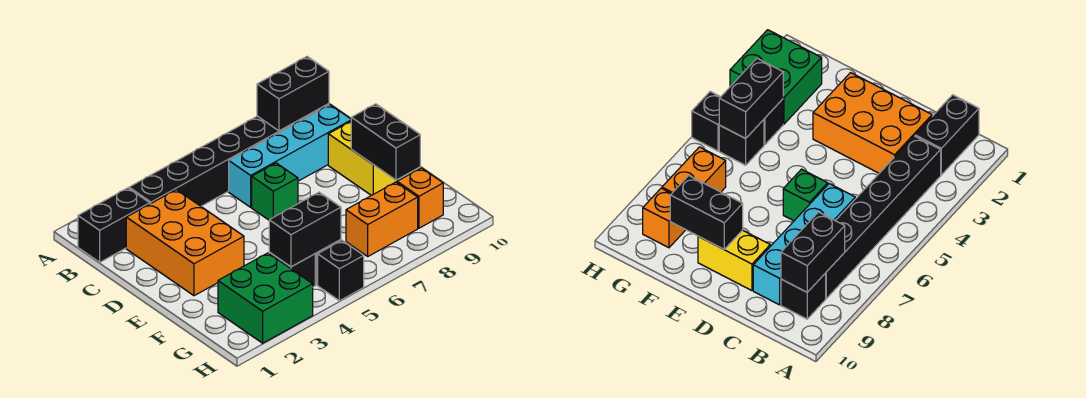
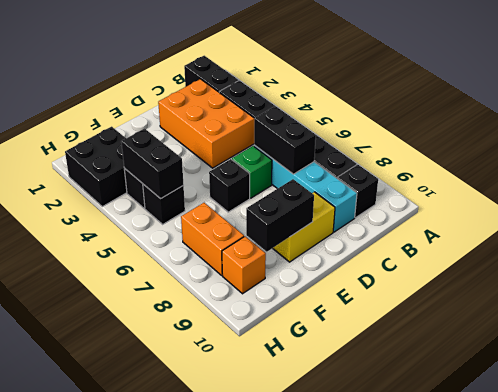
black brick B8:B9 level 2 -> black brick C6:C7 level 2
orange brick C2:E3 level 1 -> orange brick C2:D4 level 1
green brick G2:H3 level 1 -> black brick G2:H3 level 1
black brick H5 level 1 -> black brick E6 level 1

